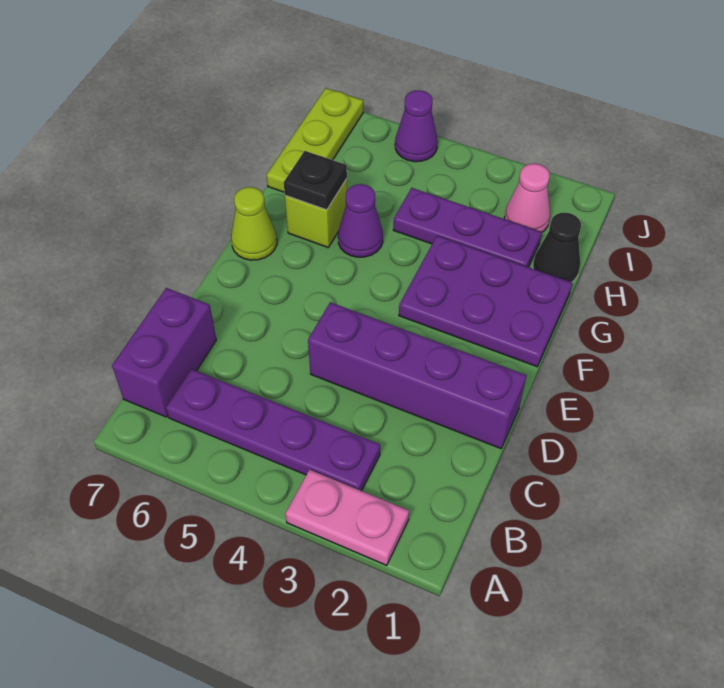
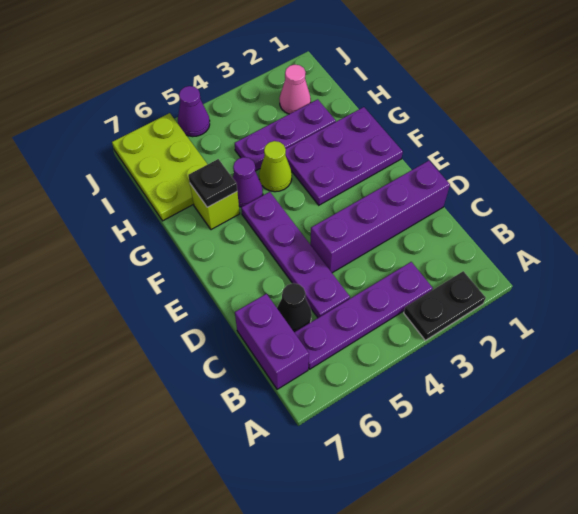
pink plate A2:A3 level 1 -> black plate A2:A3 level 1
none -> purple plate C5:F5 level 1
lime cone F7 level 1 -> lime cone G4 level 1
black cone H1 level 1 -> black cone C6 level 1
lime plate H7:J7 level 1 -> lime plate H6:J7 level 1

